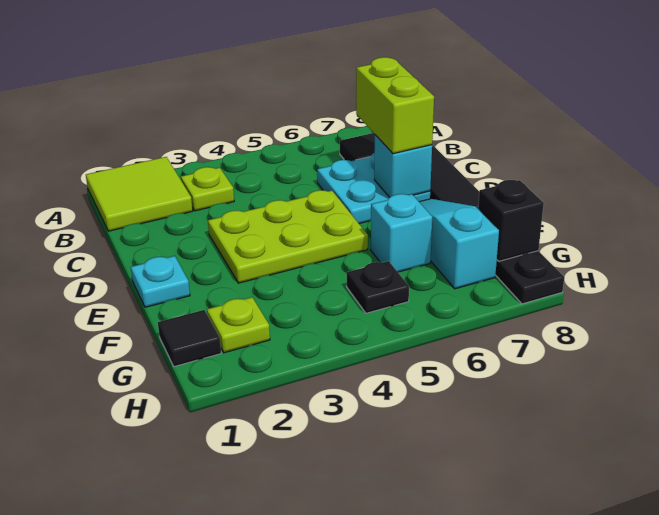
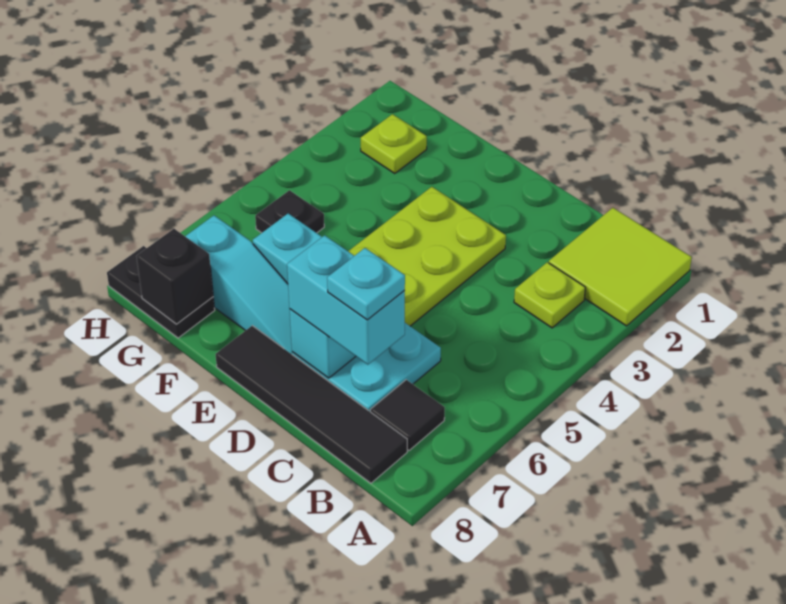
lime brick C7:D7 level 3 -> cyan brick C7:D7 level 3
cyan plate E1 level 1 -> cyan plate C7 level 4
black tile G1 level 1 -> none

